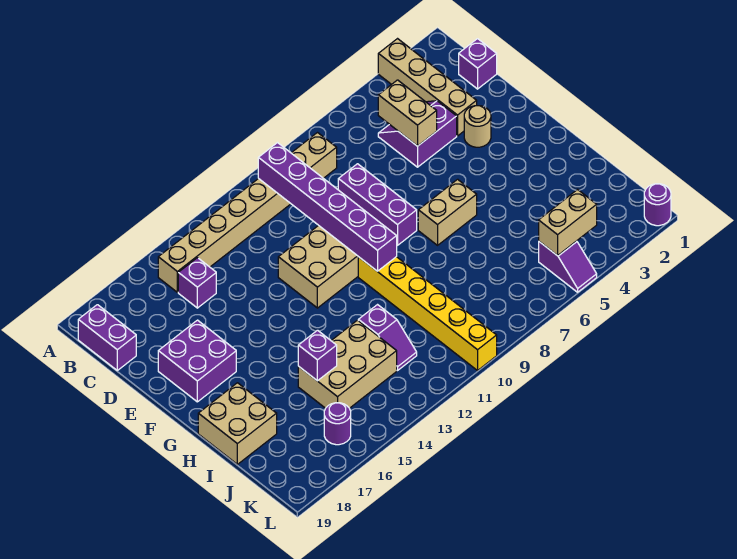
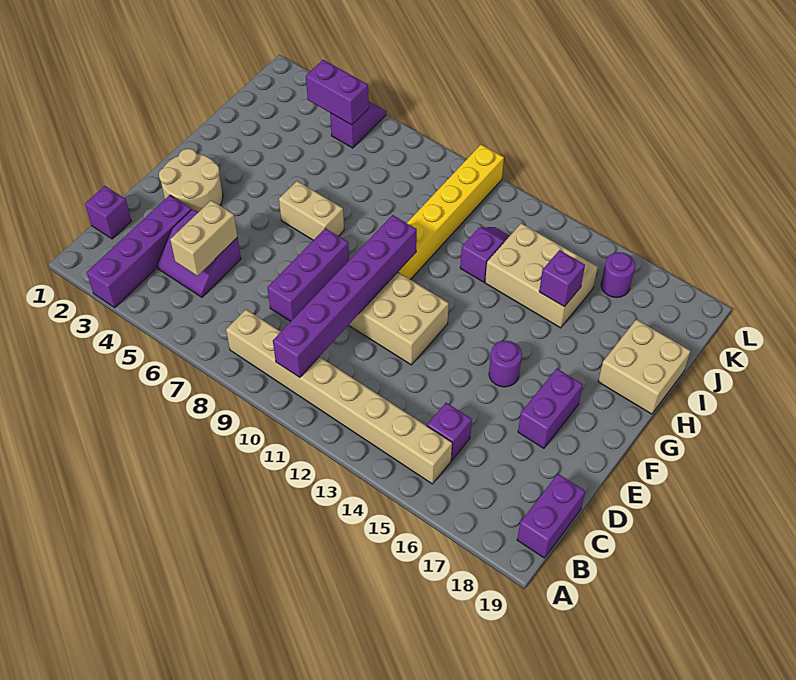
tan brick A3:D3 level 1 -> purple brick A3:D3 level 1
tan round brick E3 level 1 -> tan round brick E2:F3 level 1
purple brick E17:F18 level 1 -> purple brick E17:F17 level 1
tan brick K4:K5 level 2 -> purple brick K4:K5 level 2
purple round brick L1 level 1 -> purple round brick F15 level 1

